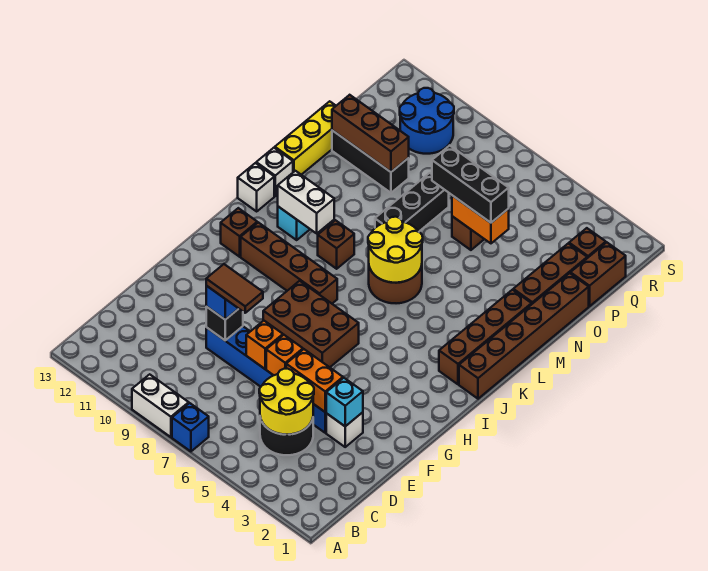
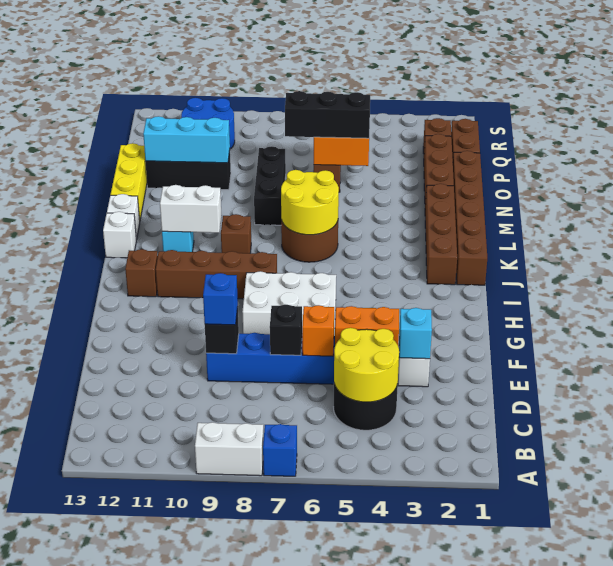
orange brick E7 level 2 -> black brick E7 level 2
brown tile E8:E9 level 4 -> none
brown brick G6:H8 level 1 -> white brick G6:H8 level 1
brown brick O10:O12 level 2 -> cyan brick O10:O12 level 2

